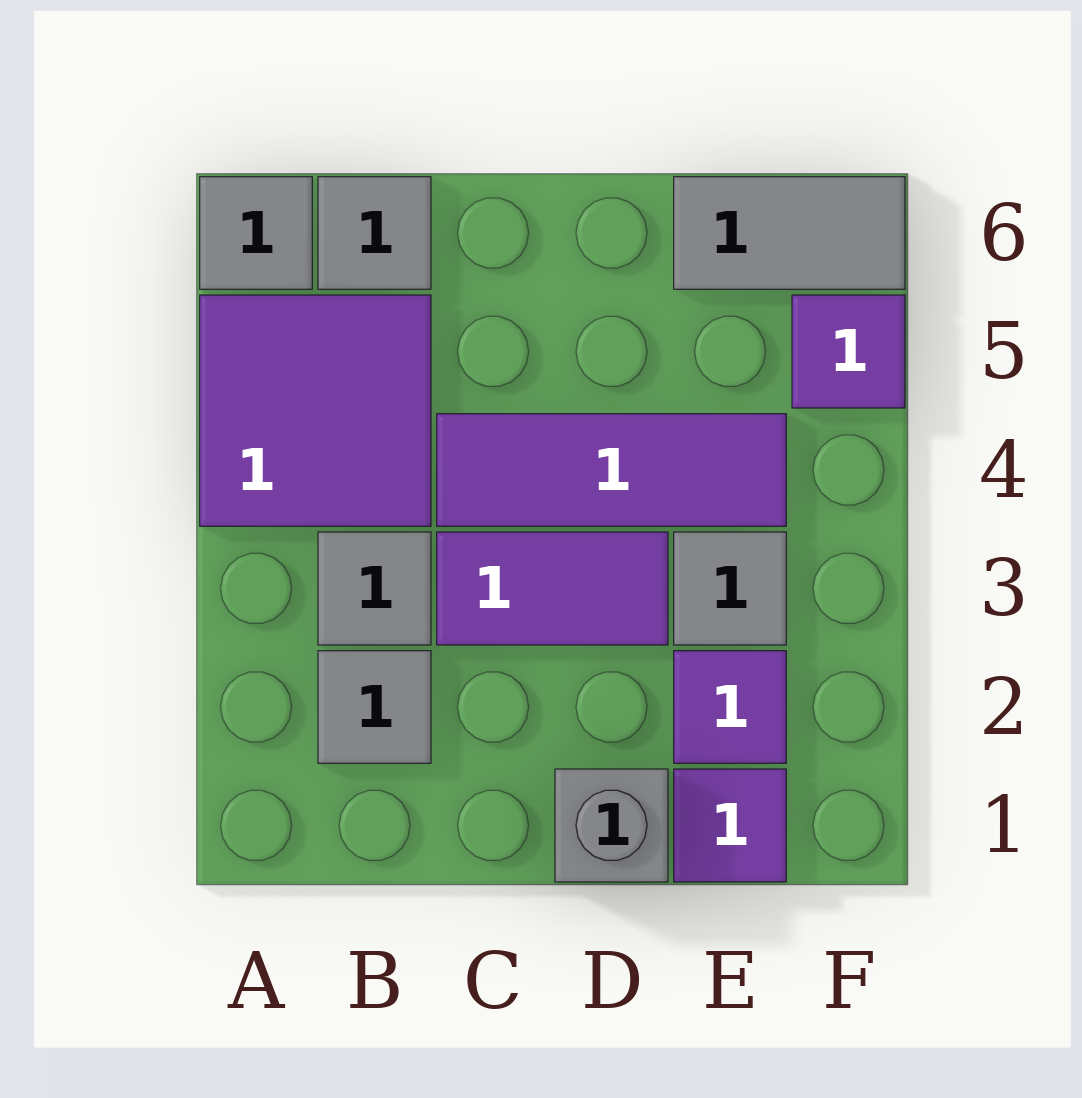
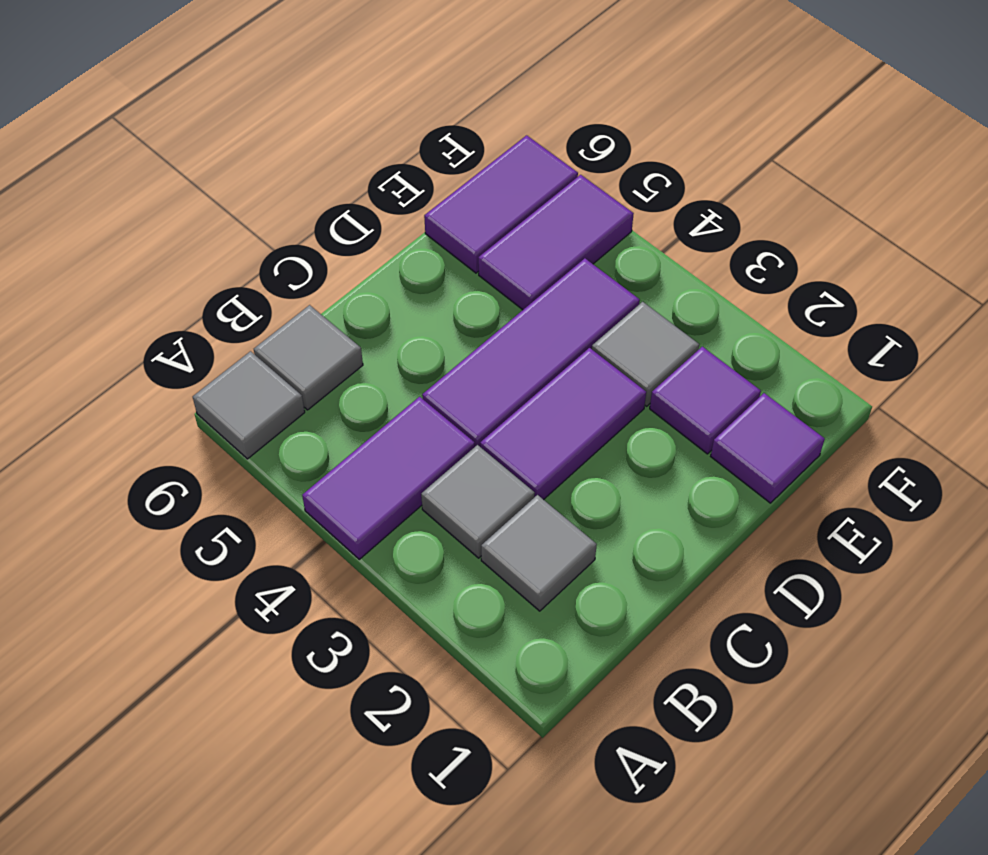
purple tile A4:B5 level 1 -> purple tile A4:B4 level 1
grey brick D1 level 1 -> none
grey tile E6:F6 level 1 -> purple tile E6:F6 level 1
purple tile F5 level 1 -> purple tile E5:F5 level 1

